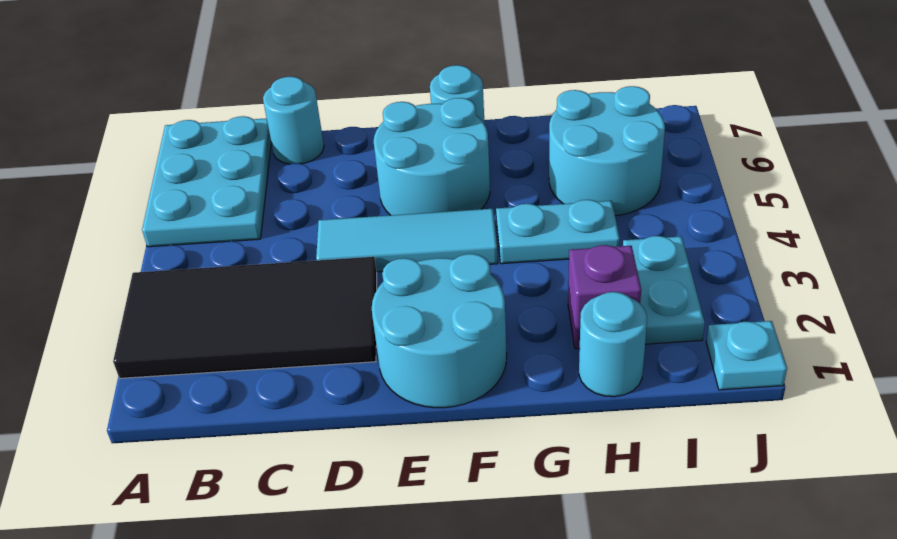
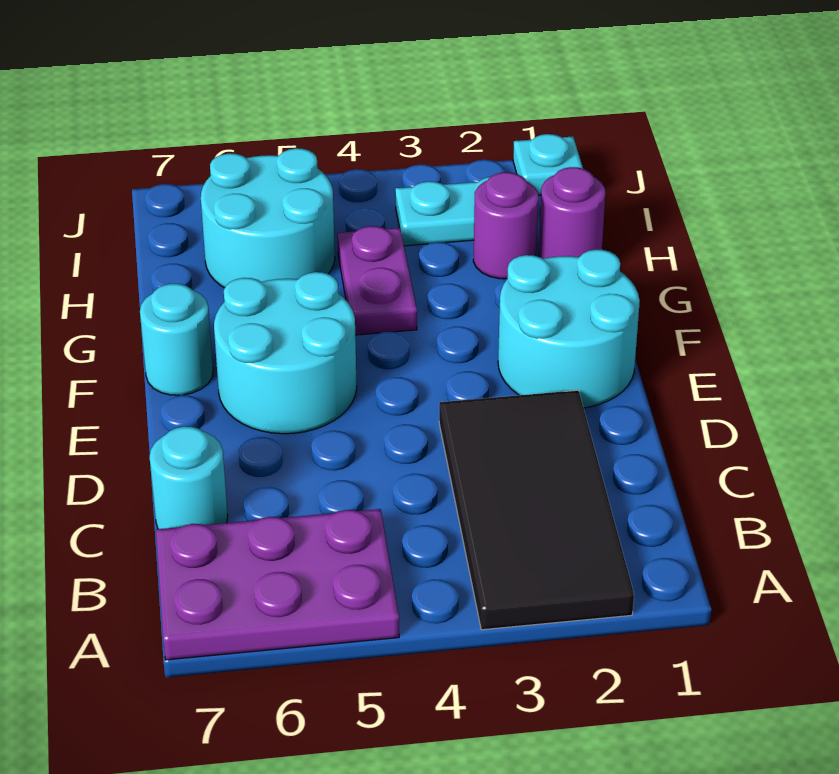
cyan plate A5:B7 level 1 -> purple plate A5:B7 level 1
cyan tile D4:F4 level 1 -> none
cyan plate G4:H4 level 1 -> purple plate G4:H4 level 1
cyan round brick H1 level 1 -> purple round brick H1 level 1
purple brick H2 level 1 -> purple round brick H2 level 1

